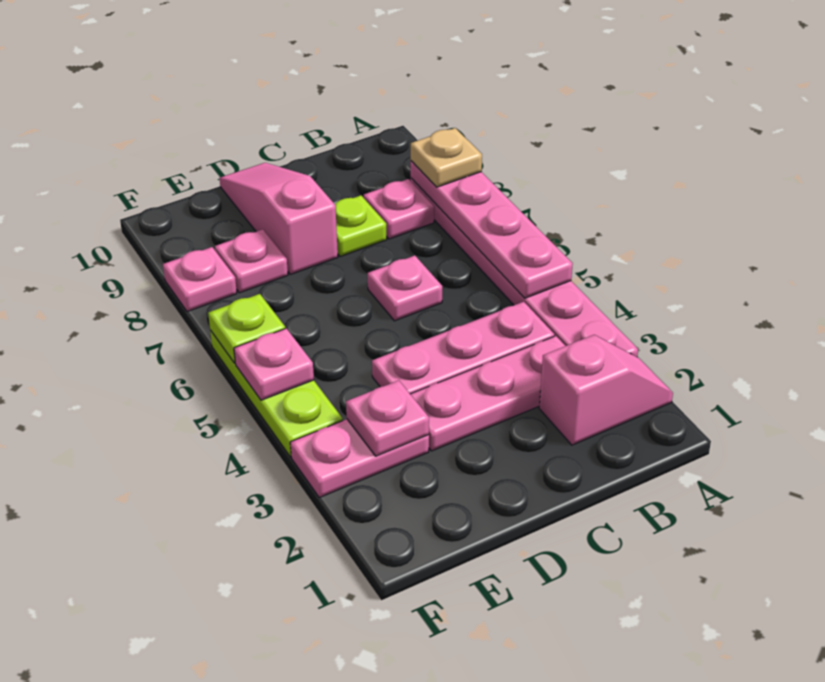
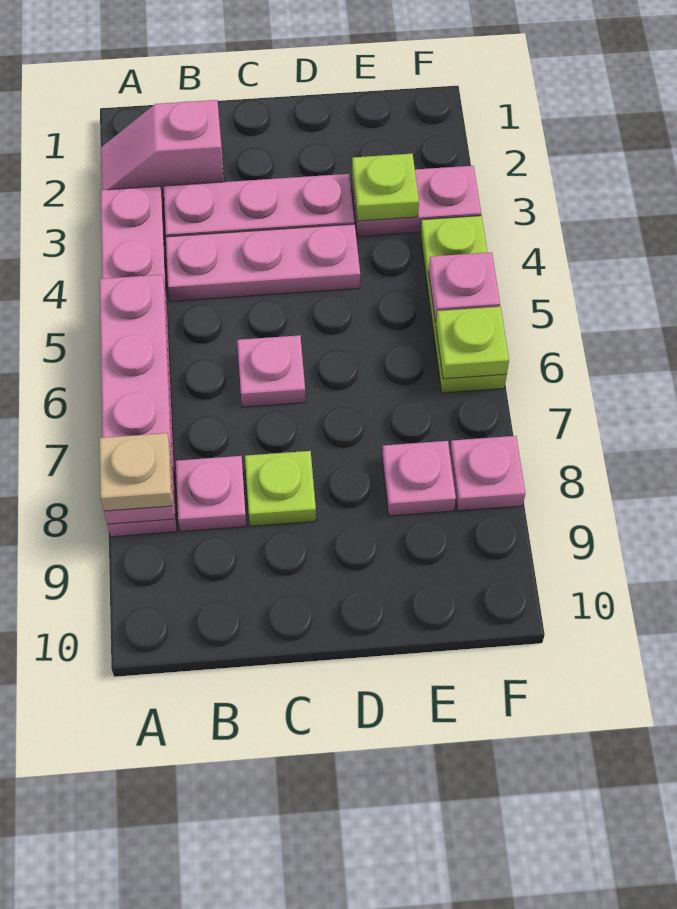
pink slope D8:D10 level 1 top 8 -> none
pink plate E3 level 2 -> lime plate E3 level 2

